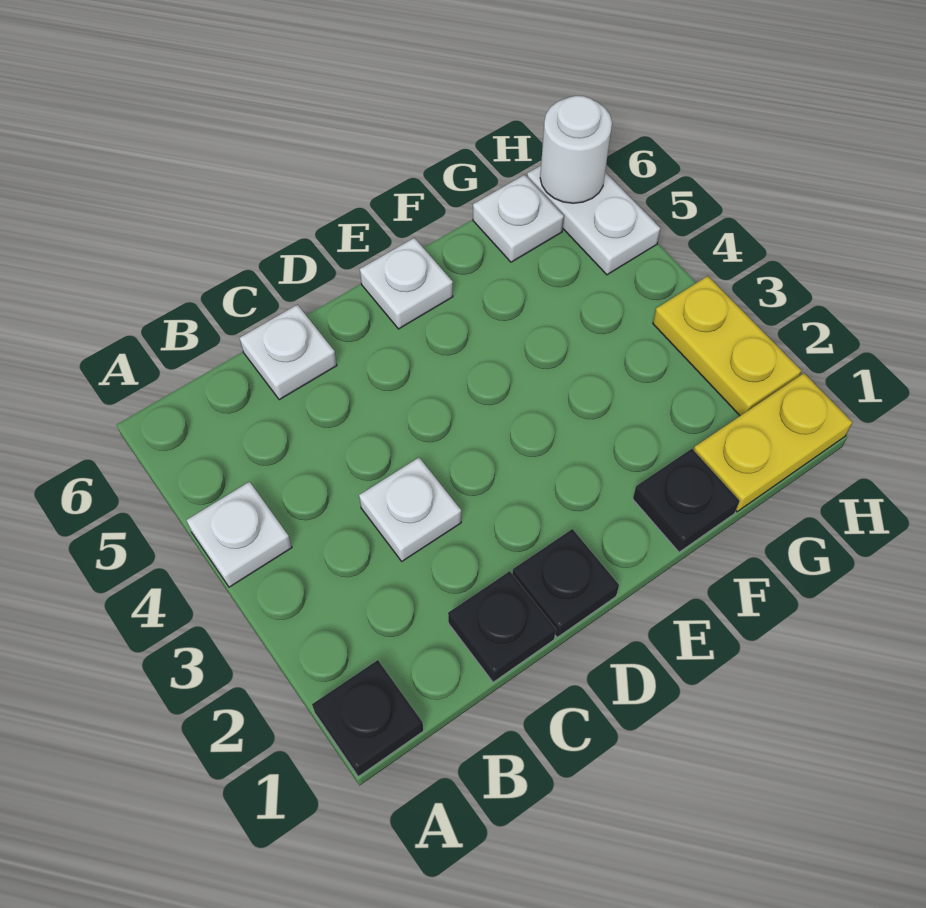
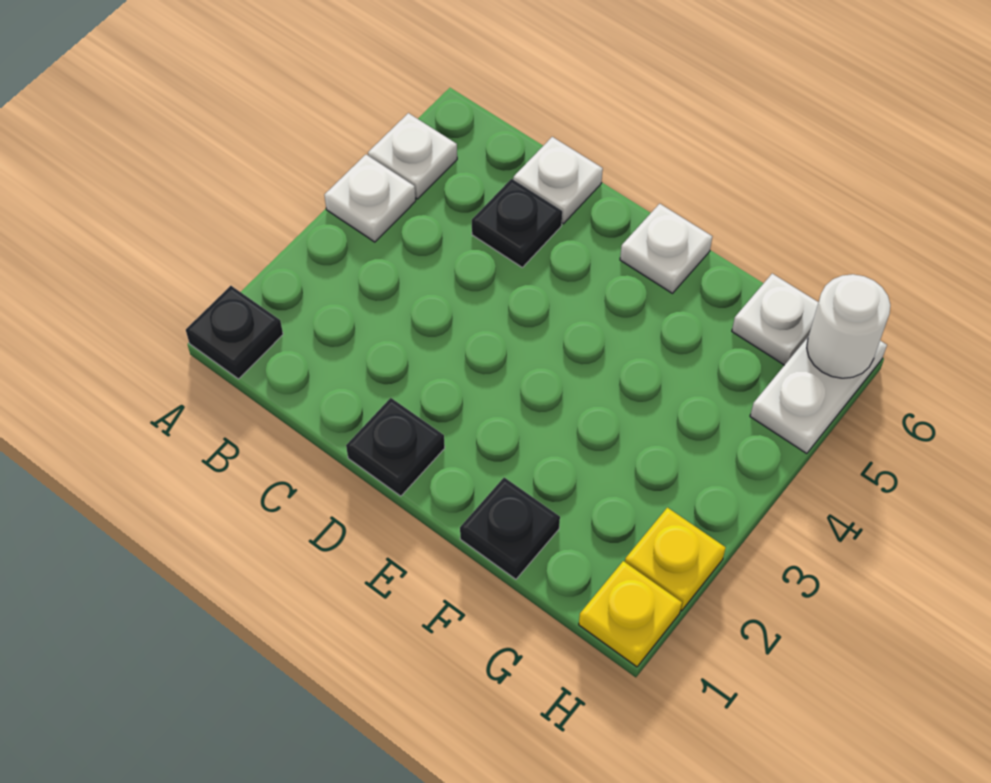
black plate C1 level 1 -> black plate C5 level 1
white plate C3 level 1 -> white plate A5 level 1
yellow plate G1:H1 level 1 -> yellow plate H1 level 1
yellow plate H2:H3 level 1 -> yellow plate H2 level 1

